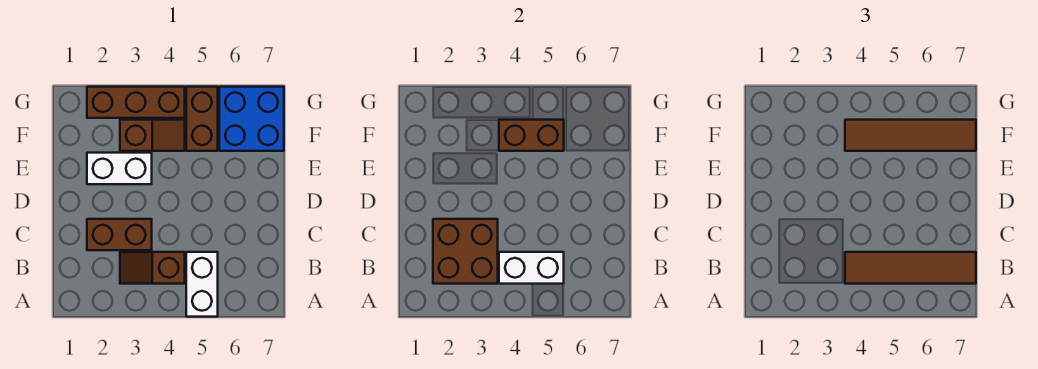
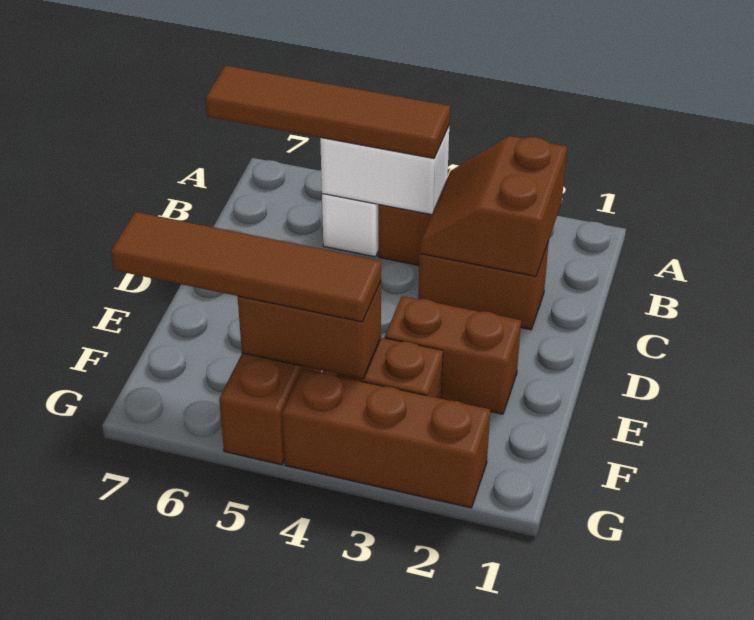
brown brick B2:C3 level 2 -> brown slope B2:C3 level 2 top 2
white brick E2:E3 level 1 -> brown brick E2:E3 level 1
blue brick F6:G7 level 1 -> none

